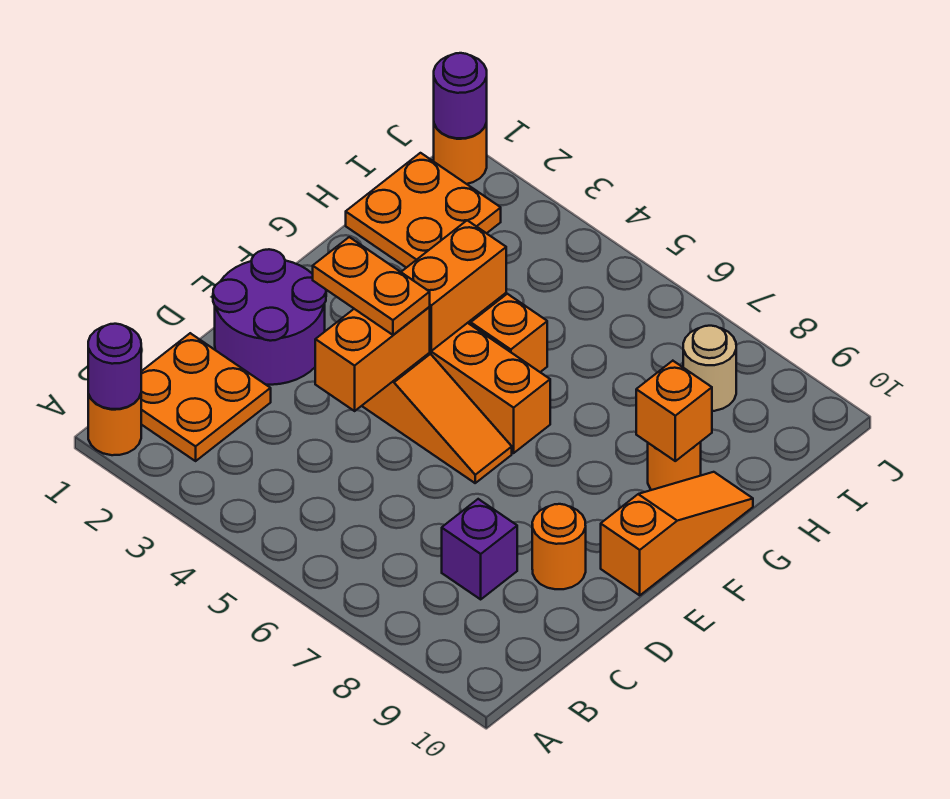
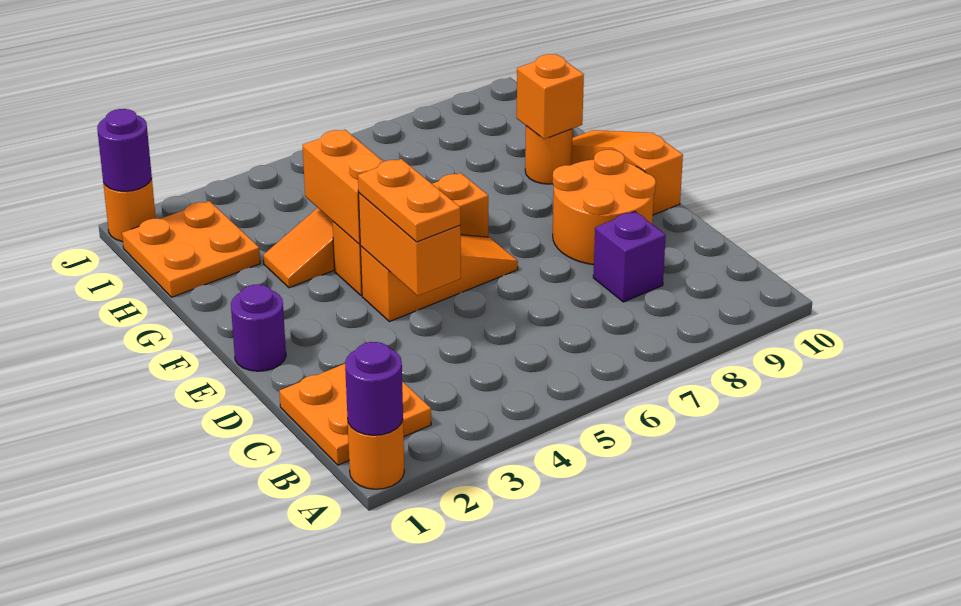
purple round brick D1:E2 level 1 -> purple round brick E1 level 1
orange round brick D9 level 1 -> orange round brick D8:E9 level 1
orange plate E3:E4 level 3 -> orange plate D4:E4 level 3
tan round brick I8 level 1 -> none

